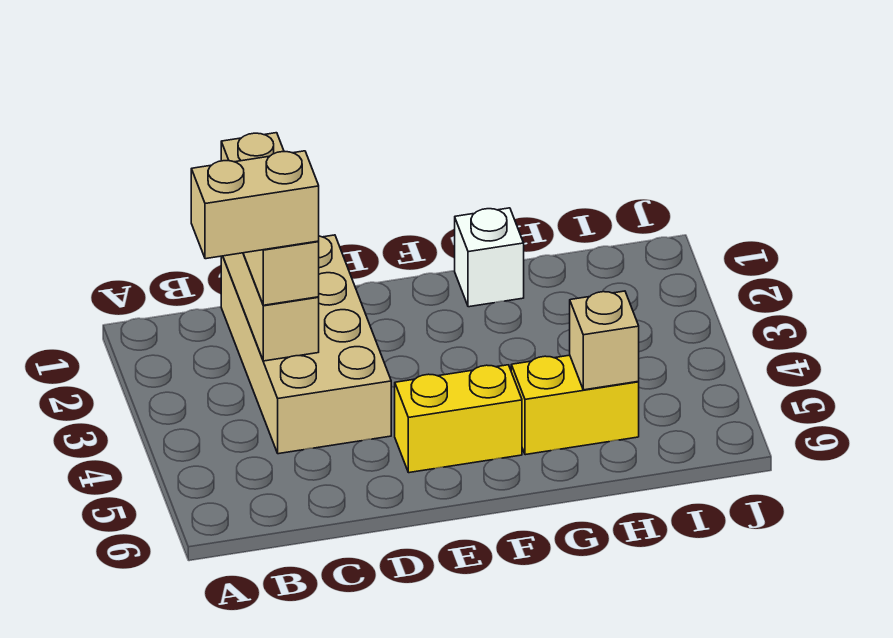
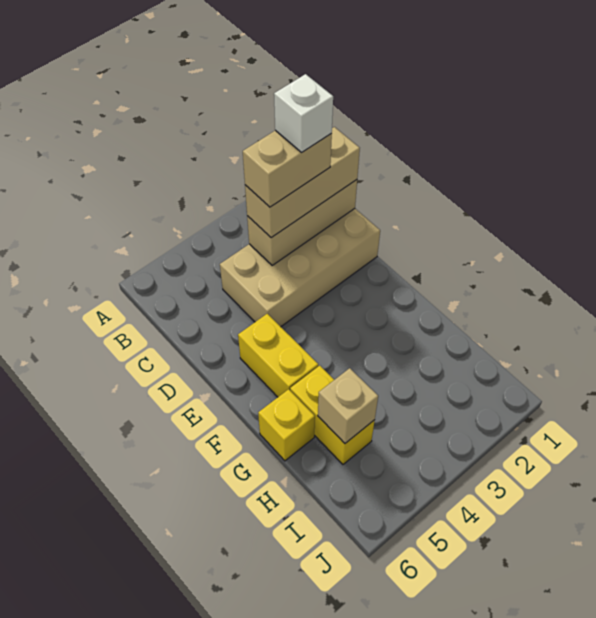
tan brick B3:C3 level 4 -> tan brick C2:C3 level 4
white brick G1 level 1 -> white brick C2 level 5
none -> yellow brick G6 level 1

